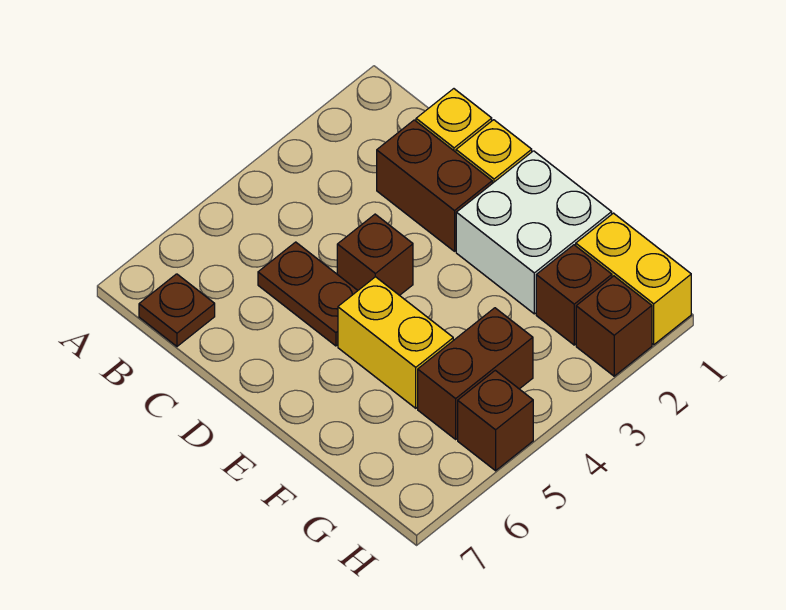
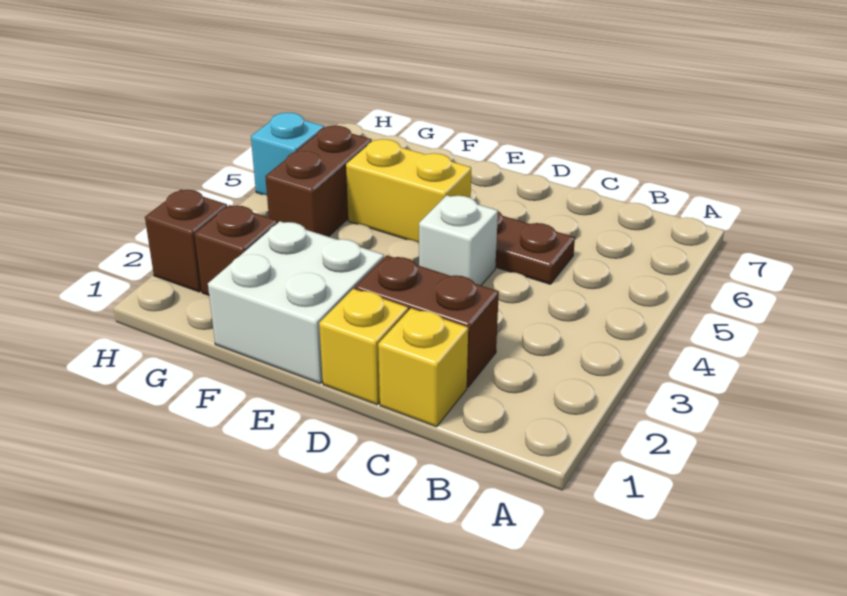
brown plate B7 level 1 -> none
brown brick D4 level 1 -> white brick D4 level 1
yellow brick G1:H1 level 1 -> none
brown brick H5 level 1 -> cyan brick H5 level 1

